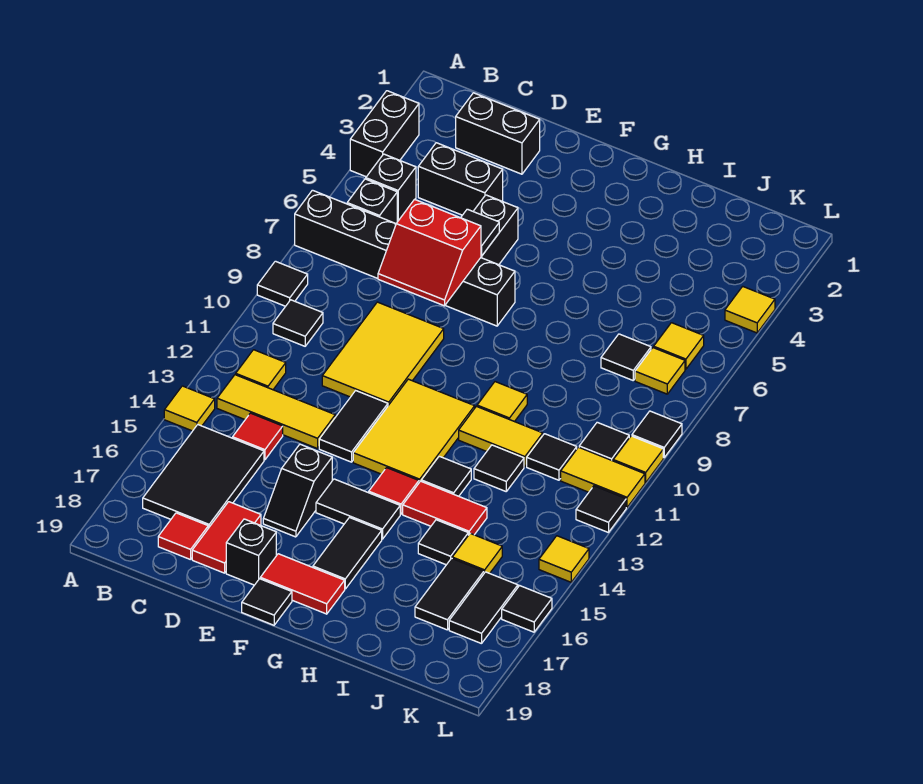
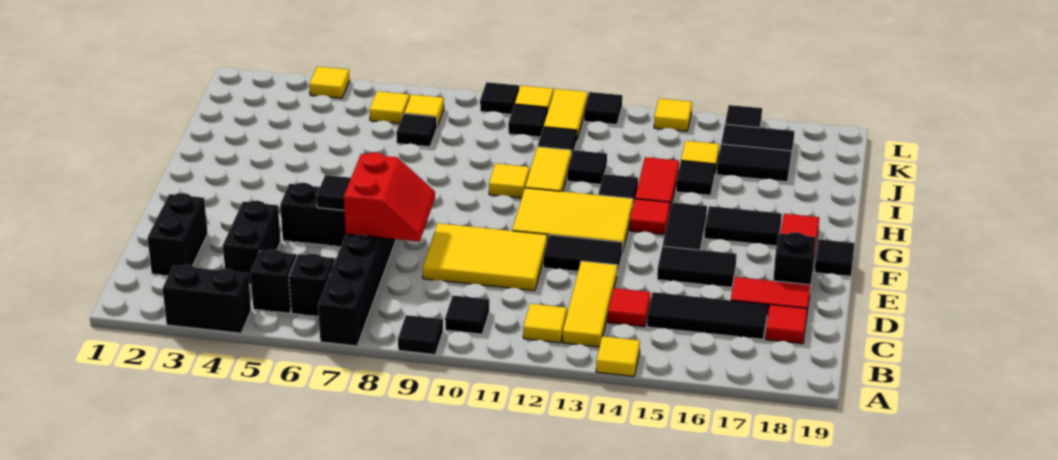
black tile B15:C17 level 1 -> black tile C15:C17 level 1
black slope E15:E16 level 1 top 15 -> black tile E15:E16 level 1

